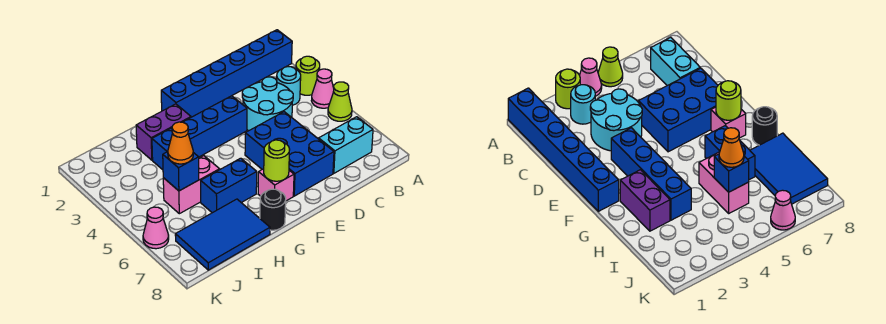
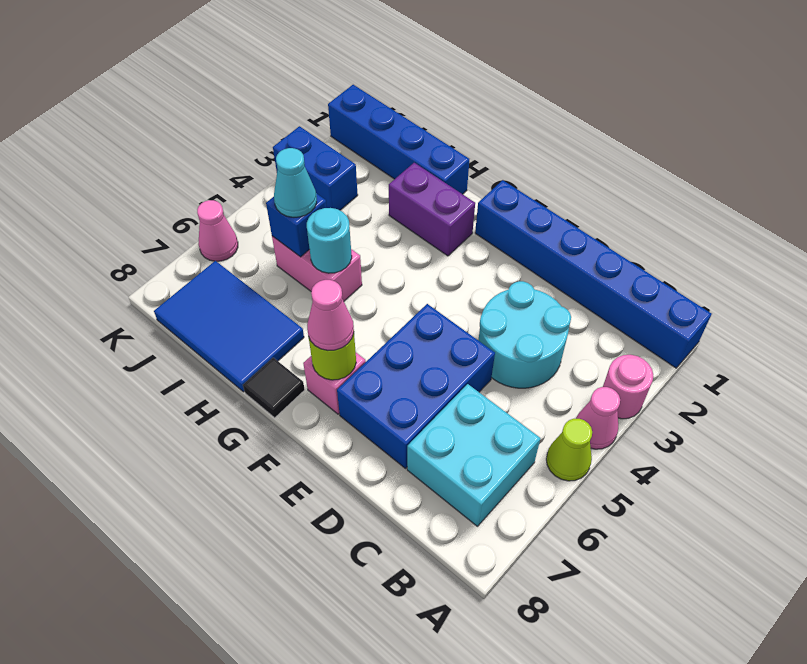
lime round brick A3 level 1 -> pink round brick A3 level 1
cyan round brick B3 level 1 -> cyan round brick H5 level 2
cyan brick B7:C7 level 1 -> cyan brick B6:C7 level 1
blue brick E3:H3 level 1 -> blue brick H1:K1 level 1
none -> pink cone F7 level 3
blue brick G6:H6 level 1 -> blue brick J3:K3 level 1
black round brick G8 level 1 -> black tile G8 level 1
orange cone I5 level 3 -> cyan cone I5 level 3

